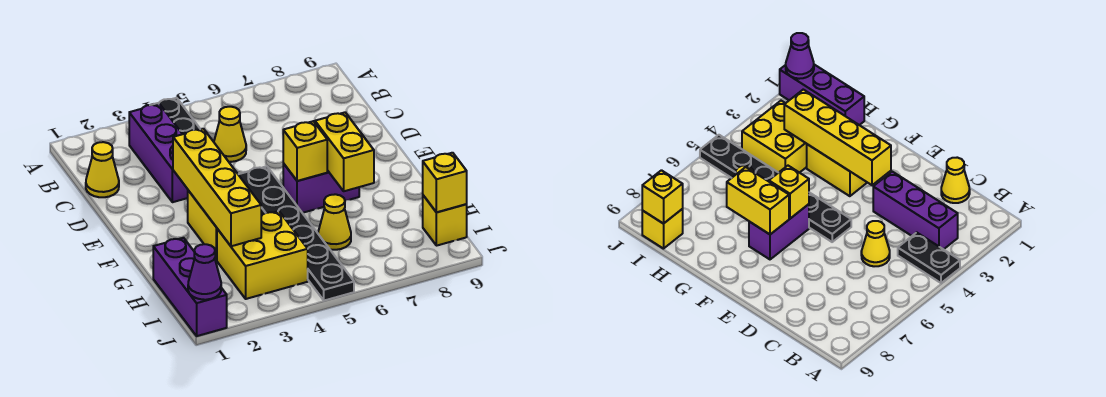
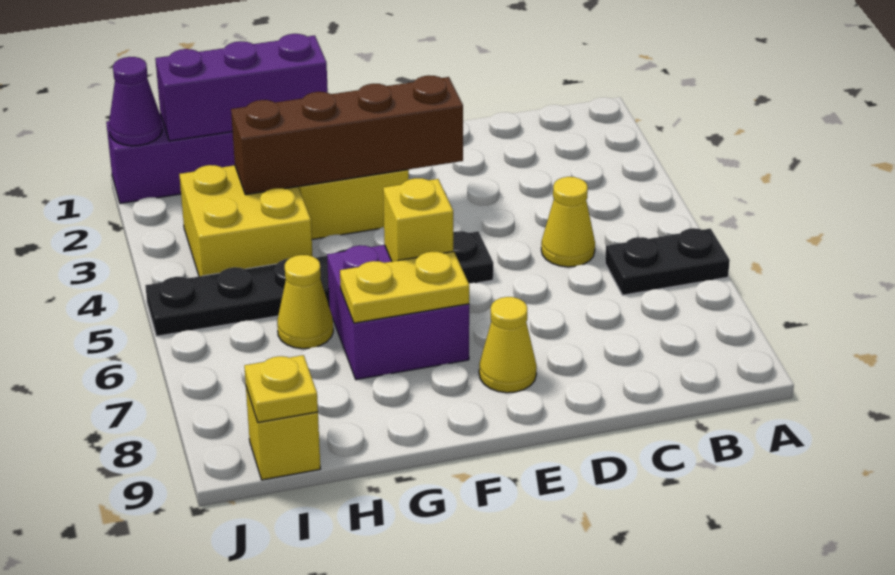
black plate A4:B4 level 1 -> black plate A6:B6 level 1
purple brick B3:D3 level 1 -> purple brick G1:I1 level 2
yellow cone C1 level 1 -> yellow cone E8 level 1
yellow brick E3:H3 level 2 -> brown brick E3:H3 level 2
purple brick F6:F7 level 1 -> purple brick F6:G7 level 1
yellow brick F7:G7 level 2 -> yellow plate F7:G7 level 2
yellow brick I9 level 2 -> yellow plate I9 level 2

